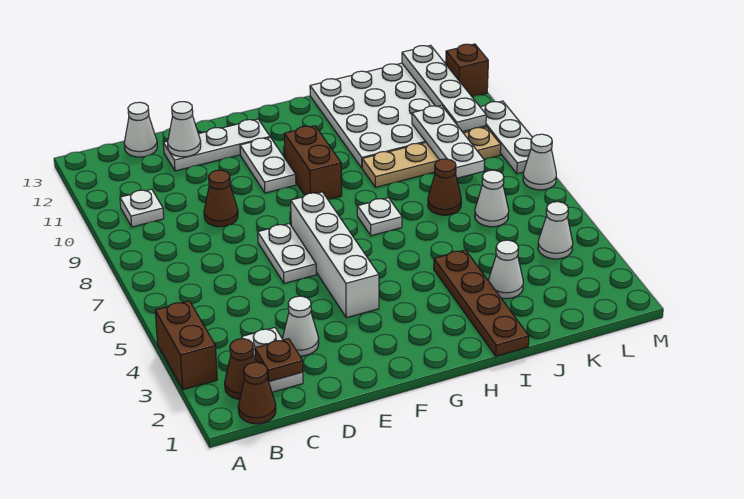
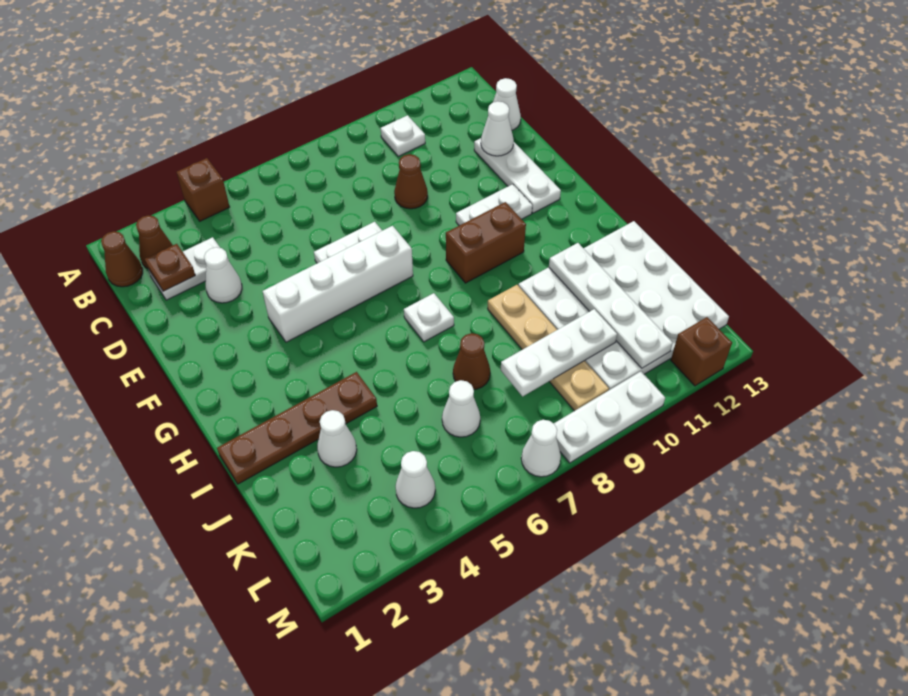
brown brick A3:A4 level 1 -> brown brick A4 level 1
white plate L10:L13 level 2 -> white plate I11:L11 level 2

